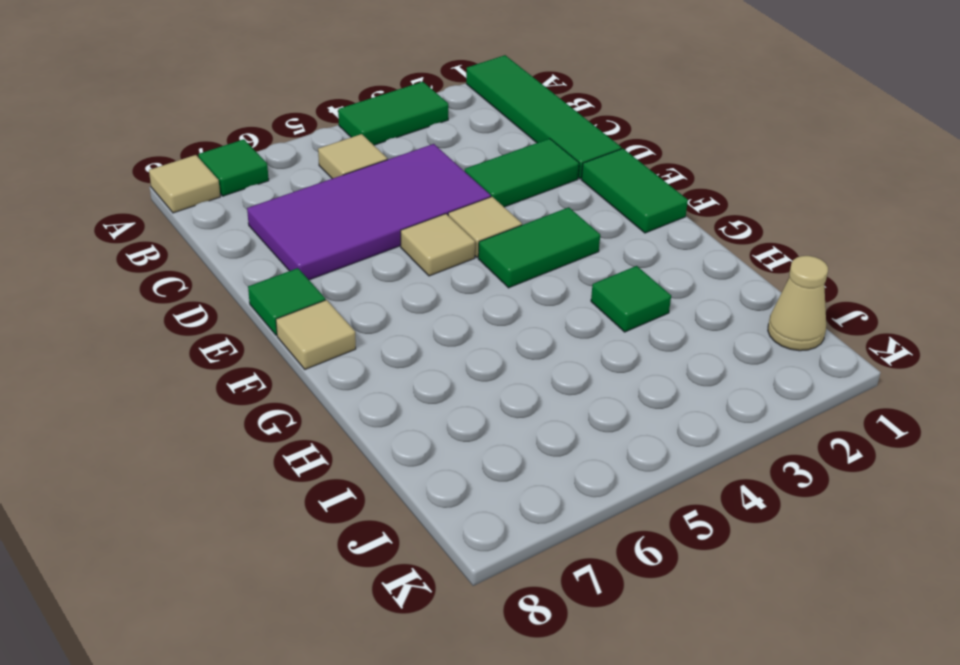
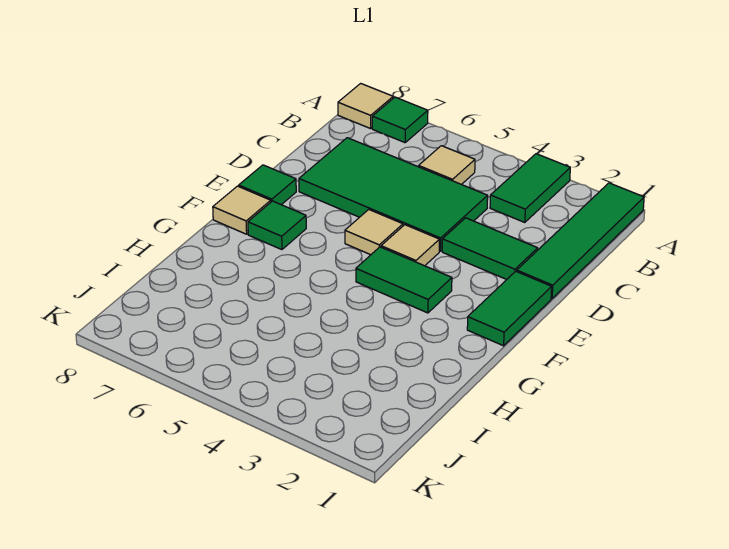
green tile A3:A4 level 1 -> green tile A3:B3 level 1
purple tile C4:D7 level 1 -> green tile C4:D7 level 1
green tile H3 level 1 -> green tile F7 level 1
tan cone J1 level 1 -> none

